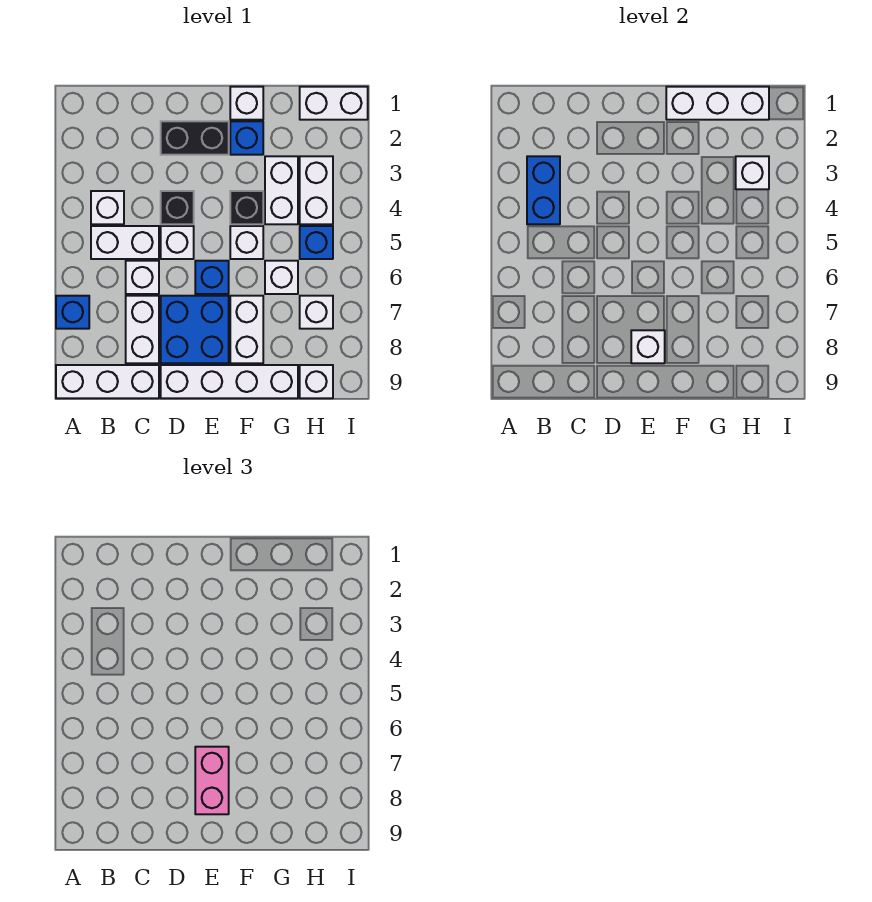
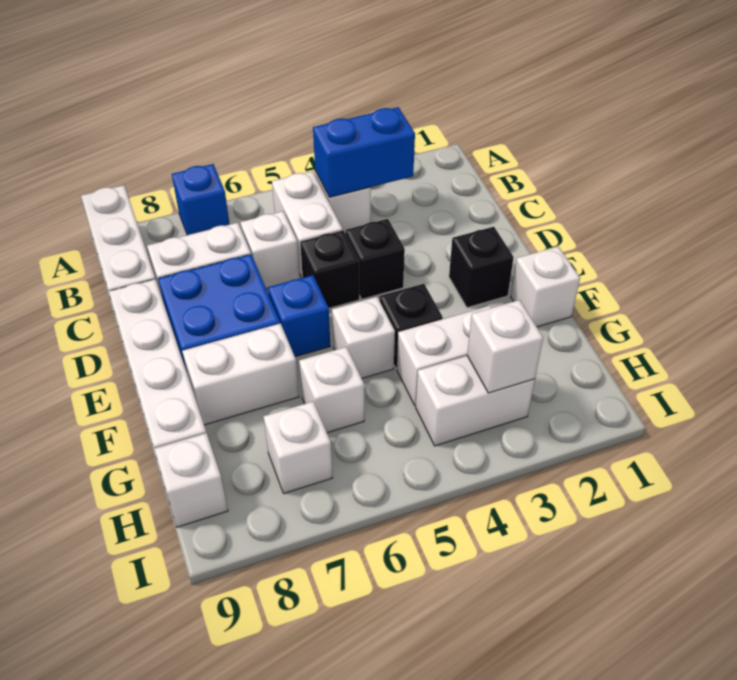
black brick D2:E2 level 1 -> black brick E2 level 1
white brick D5 level 1 -> black brick D5 level 1
pink brick E7:E8 level 3 -> none
white brick E8 level 2 -> none
white brick F1:H1 level 2 -> none
blue brick F2 level 1 -> none
white brick H1:I1 level 1 -> none
blue brick H5 level 1 -> none

